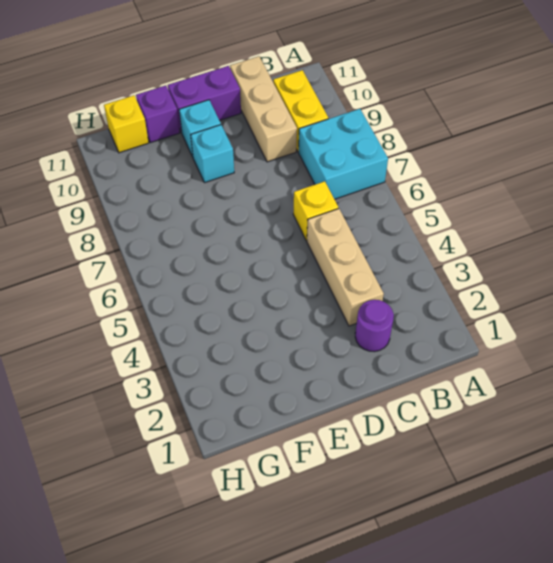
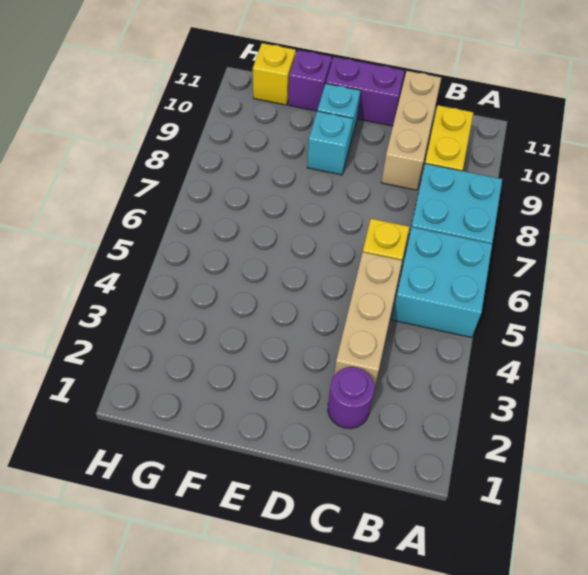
none -> cyan brick A5:B6 level 1

